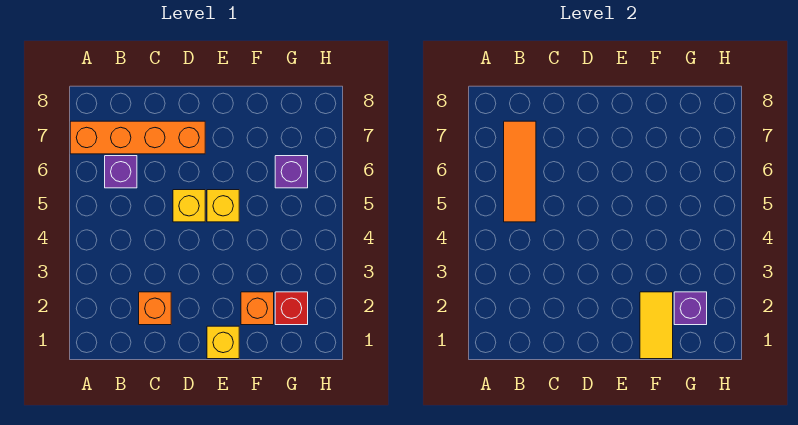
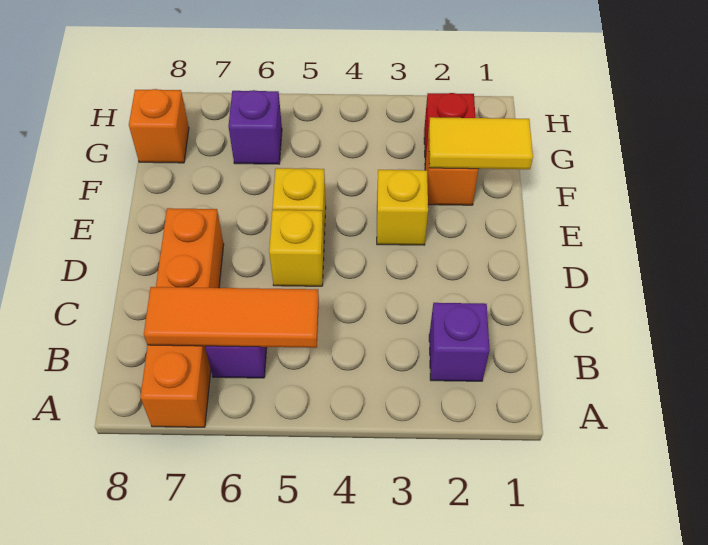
orange brick C2 level 1 -> orange brick G8 level 1
yellow brick E1 level 1 -> yellow brick E3 level 1
purple brick G2 level 2 -> purple brick B2 level 1

